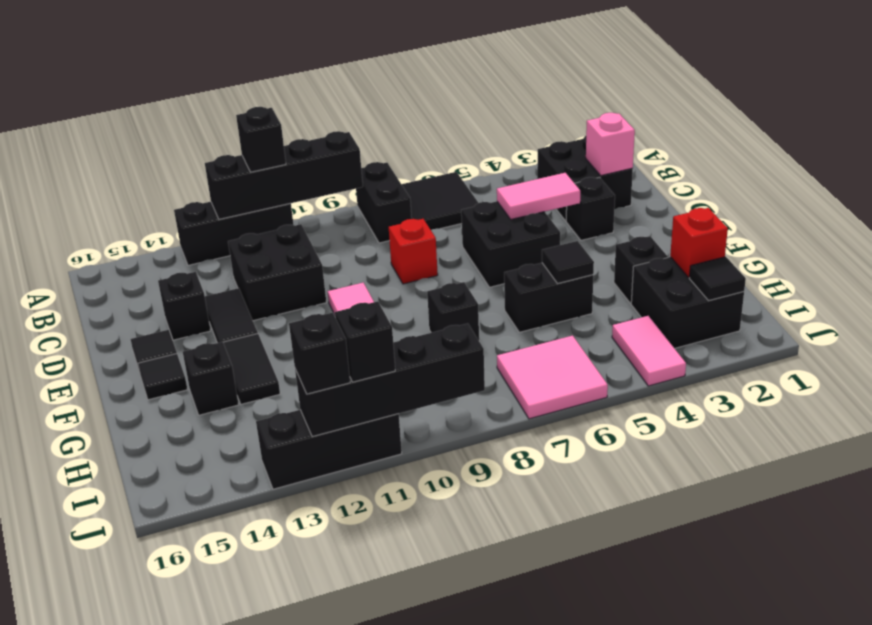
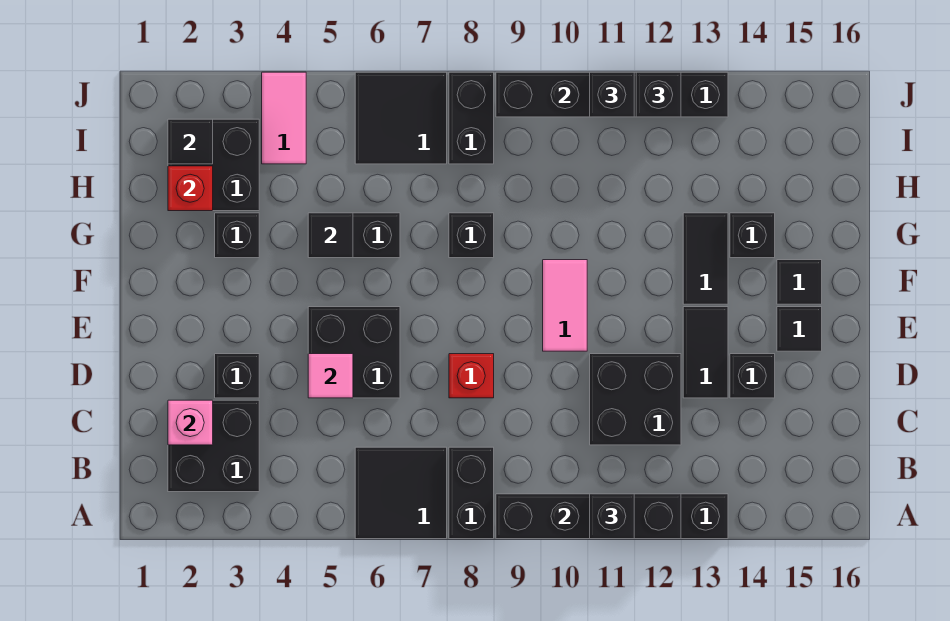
pink tile D4:D5 level 2 -> pink tile D5 level 2
pink tile I6:J7 level 1 -> black tile I6:J7 level 1
none -> black brick I8:J8 level 1

